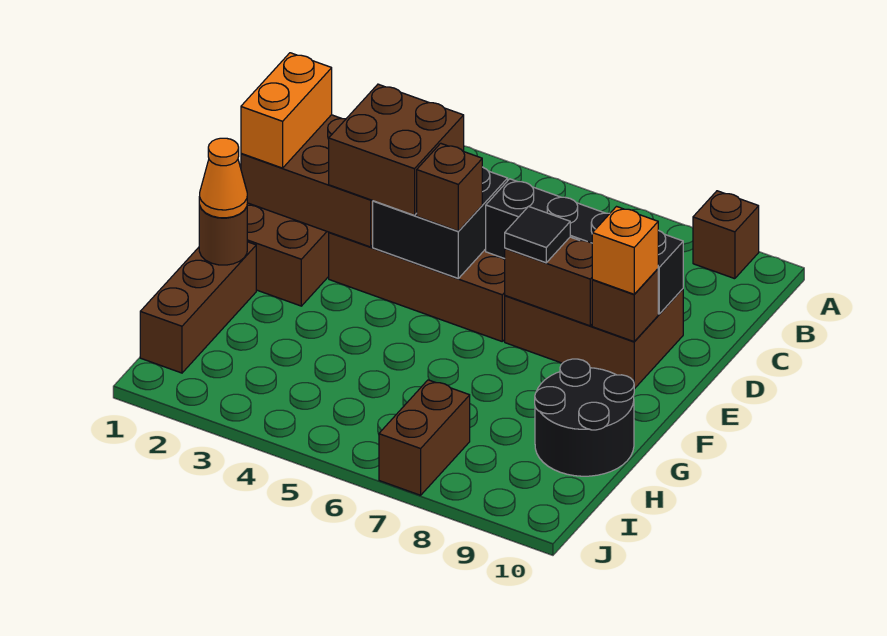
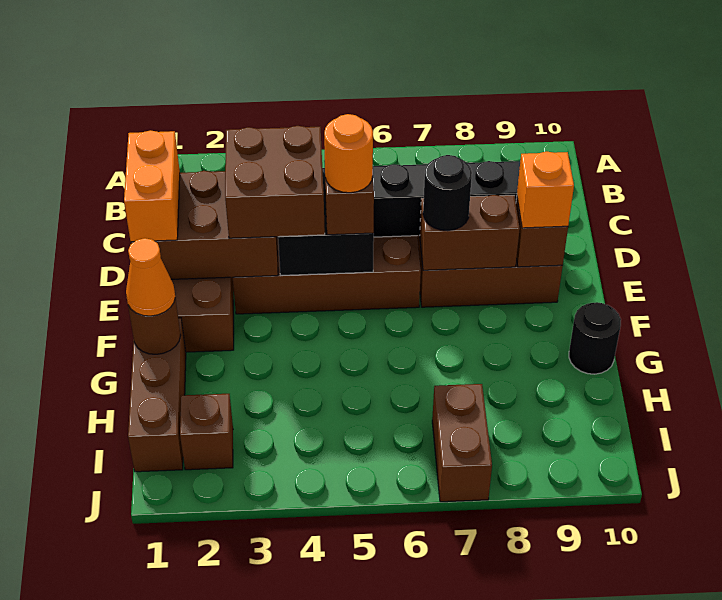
brown brick A9 level 1 -> brown brick I2 level 1
none -> orange round brick E5 level 4
black tile E7 level 3 -> black round brick E7 level 3
black round brick G9:H10 level 1 -> black round brick G10 level 1

